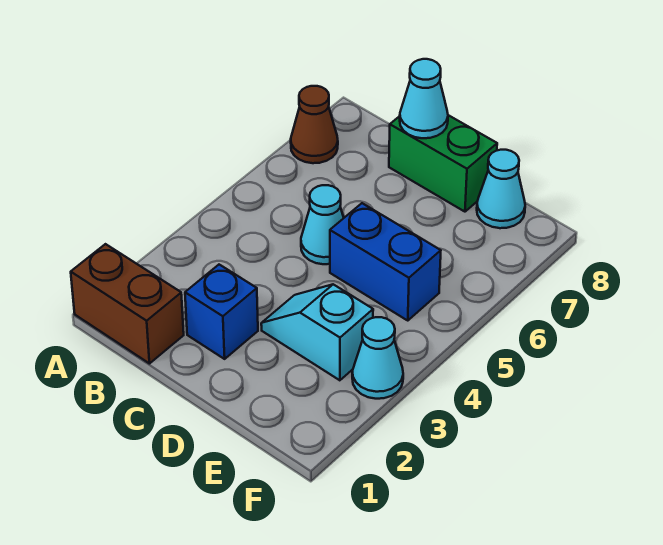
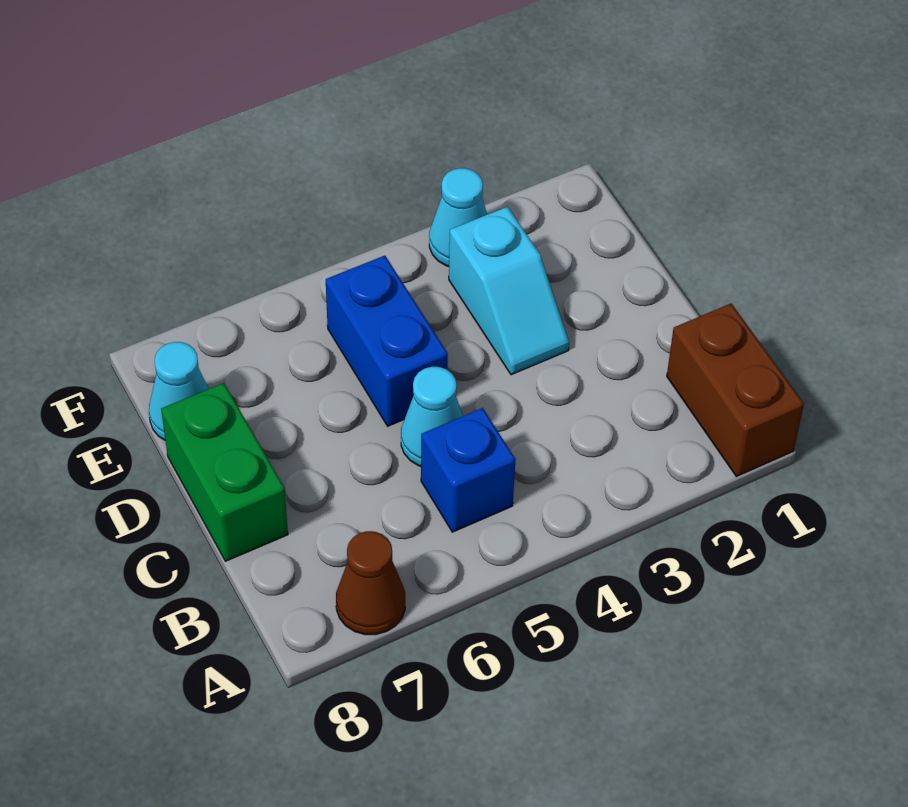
blue brick C2 level 1 -> blue brick B5 level 1
cyan cone C8 level 2 -> none

